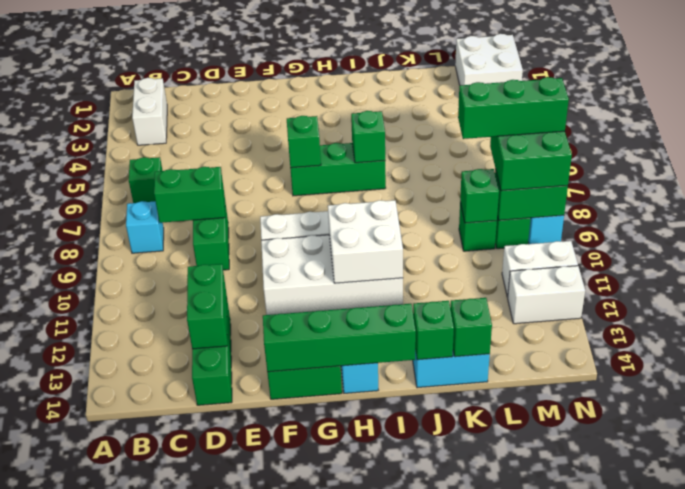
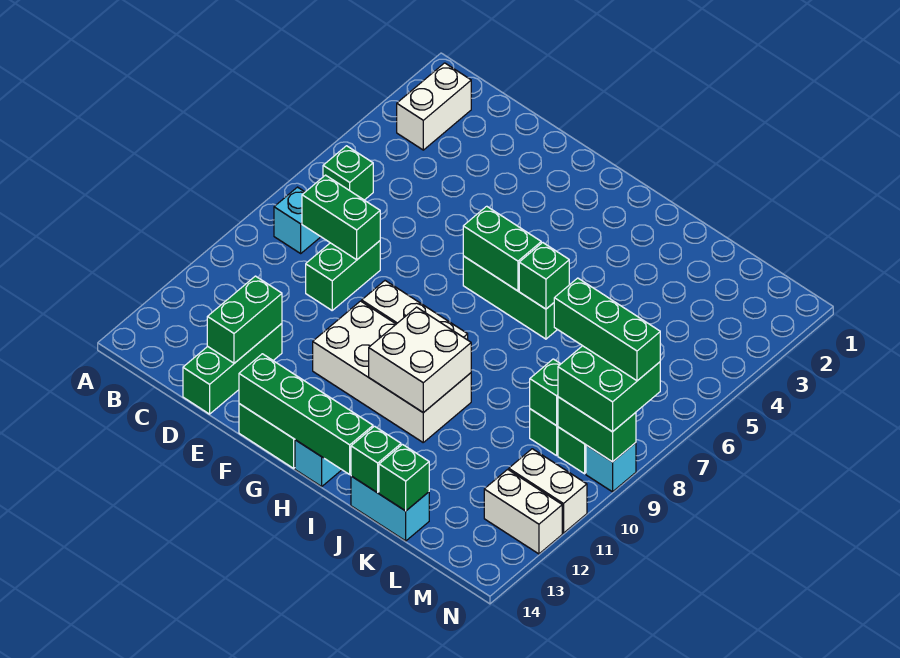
green brick G6 level 2 -> green brick G6:H6 level 2
white brick M1:N2 level 1 -> none

